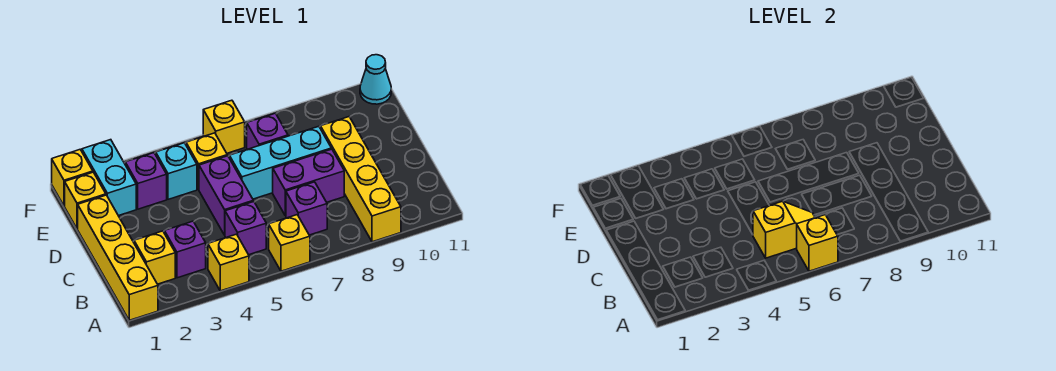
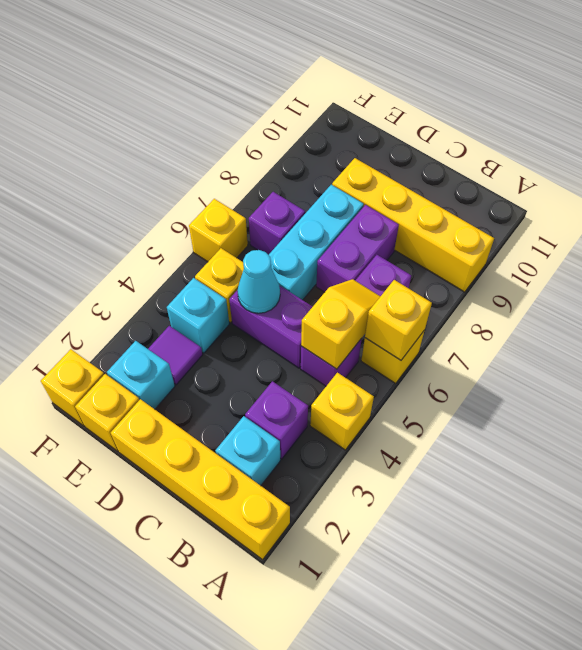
yellow brick B2 level 1 -> cyan brick B2 level 1
cyan brick E2:F2 level 1 -> cyan brick E2 level 1
purple brick E3 level 1 -> purple tile E3 level 1
cyan cone F11 level 1 -> cyan cone D5 level 2

